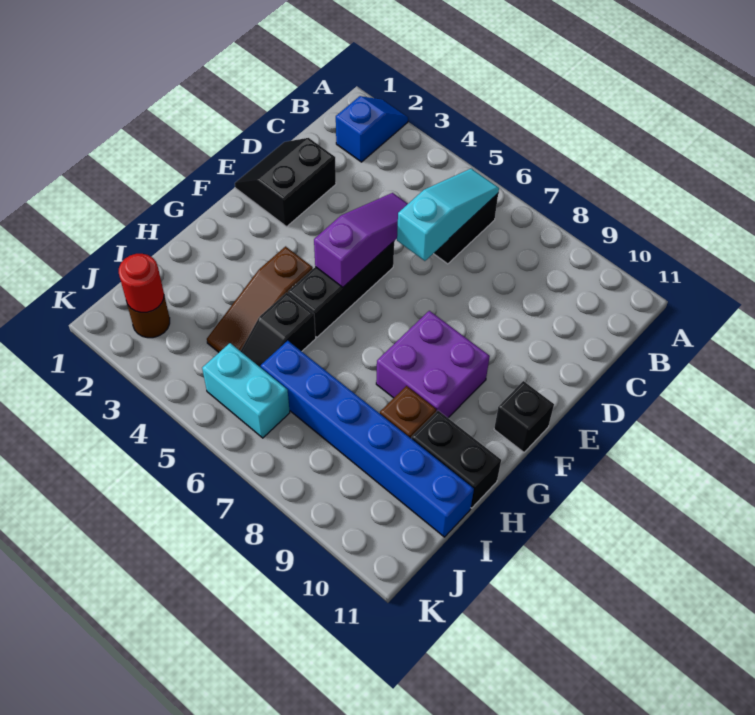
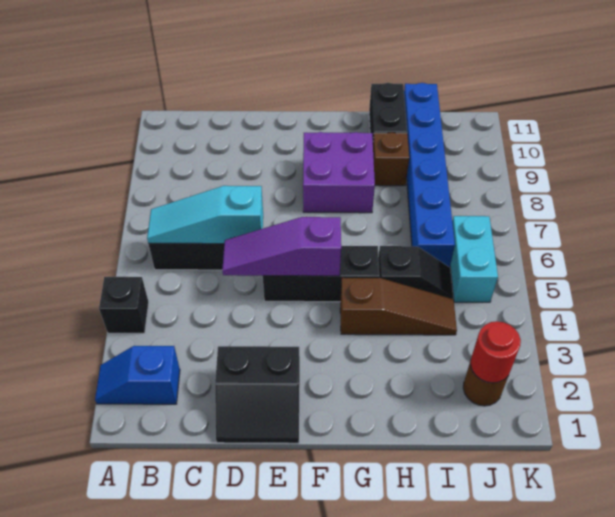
black brick F11 level 1 -> black brick A4 level 1

